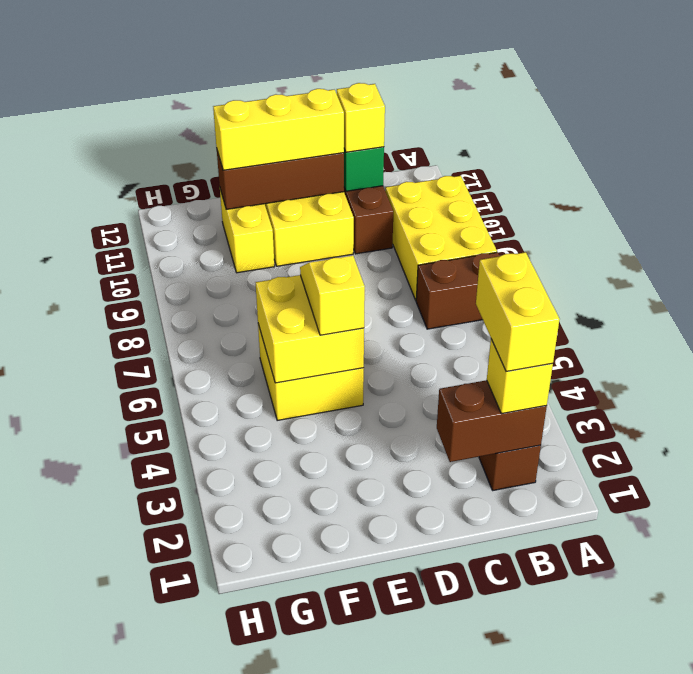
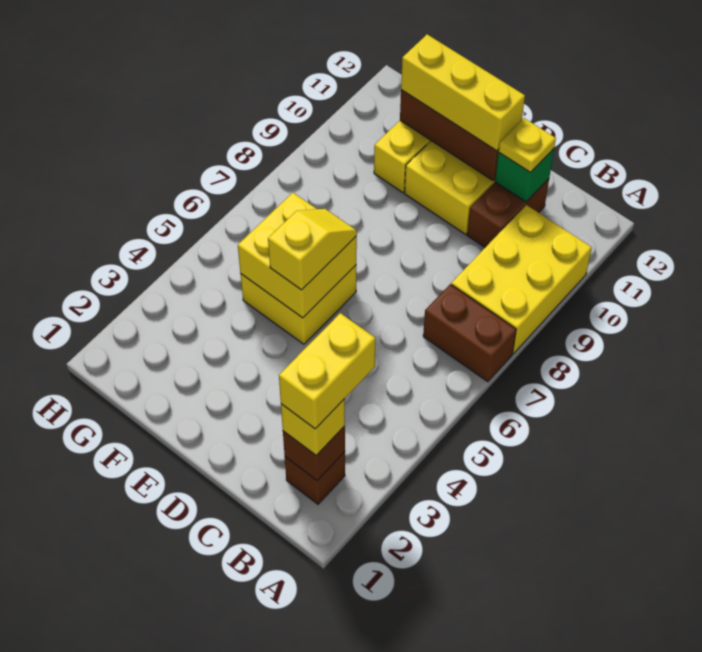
brown brick B2:C2 level 2 -> brown brick B2 level 2
yellow brick C11 level 3 -> yellow plate C11 level 3

